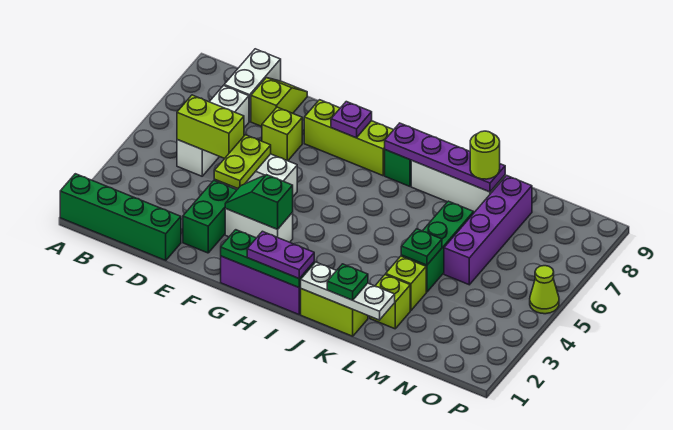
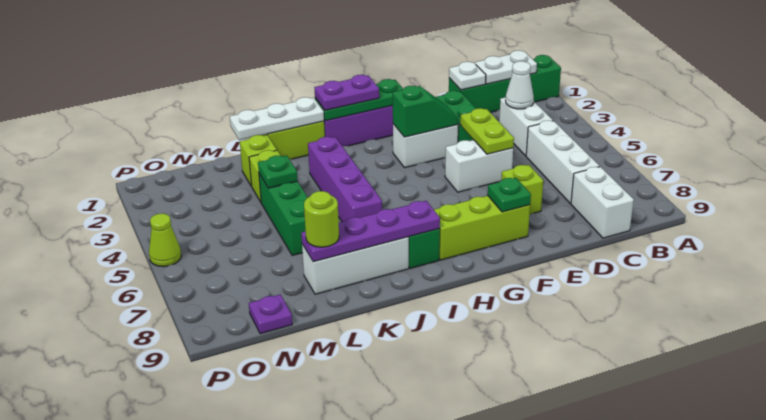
none -> white plate B1:C1 level 2
none -> white brick C3:C4 level 1
none -> white cone C3 level 2
lime brick C5:D5 level 2 -> none
none -> white plate D1 level 2
lime slope D8:D9 level 1 top 8 -> none
purple plate G8 level 2 -> purple plate N9 level 1
green plate K1 level 3 -> green plate F8 level 2
purple brick M5:M8 level 1 -> purple brick J3:J6 level 1

